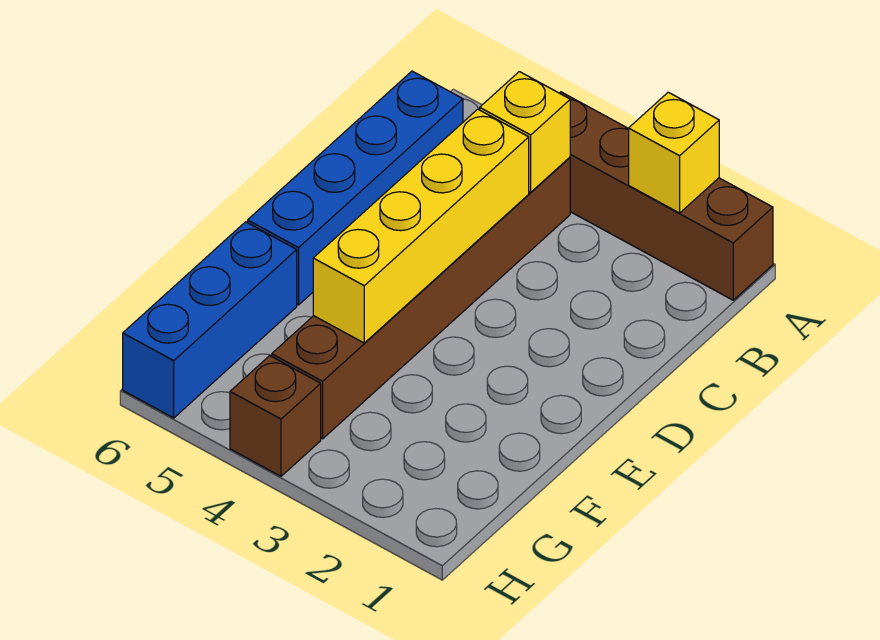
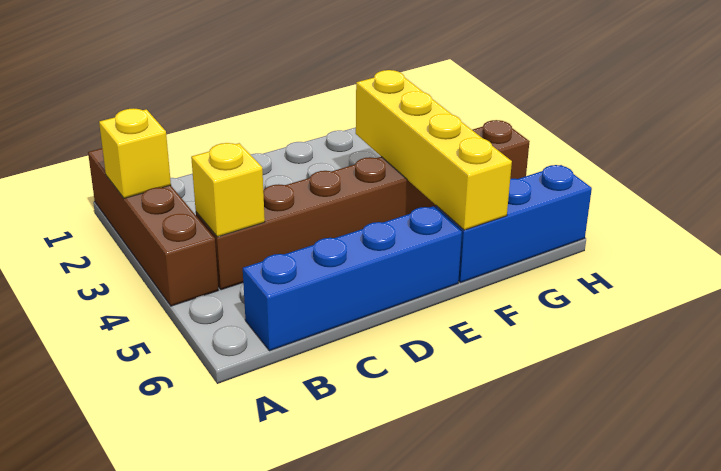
yellow brick C4:F4 level 2 -> yellow brick F3:F6 level 2

